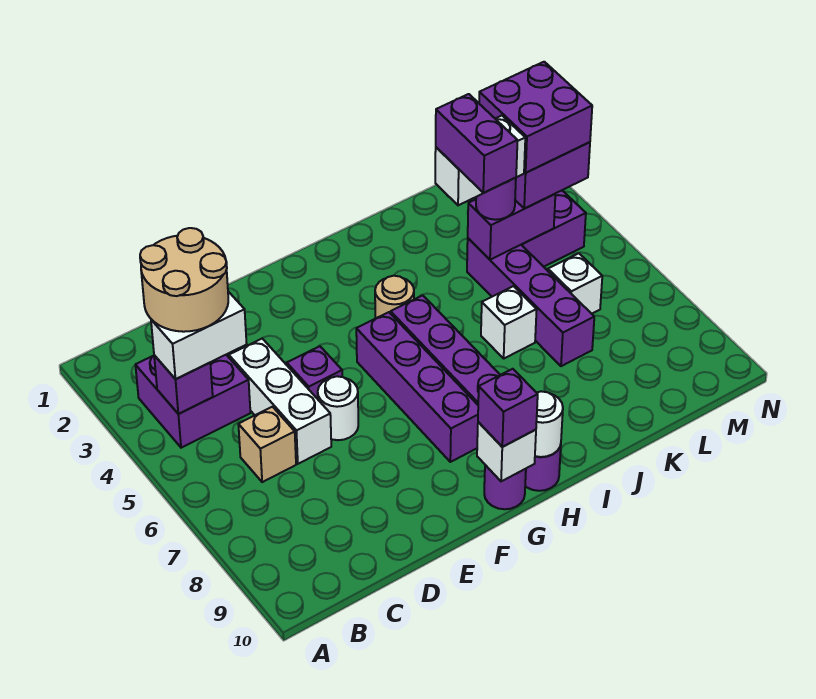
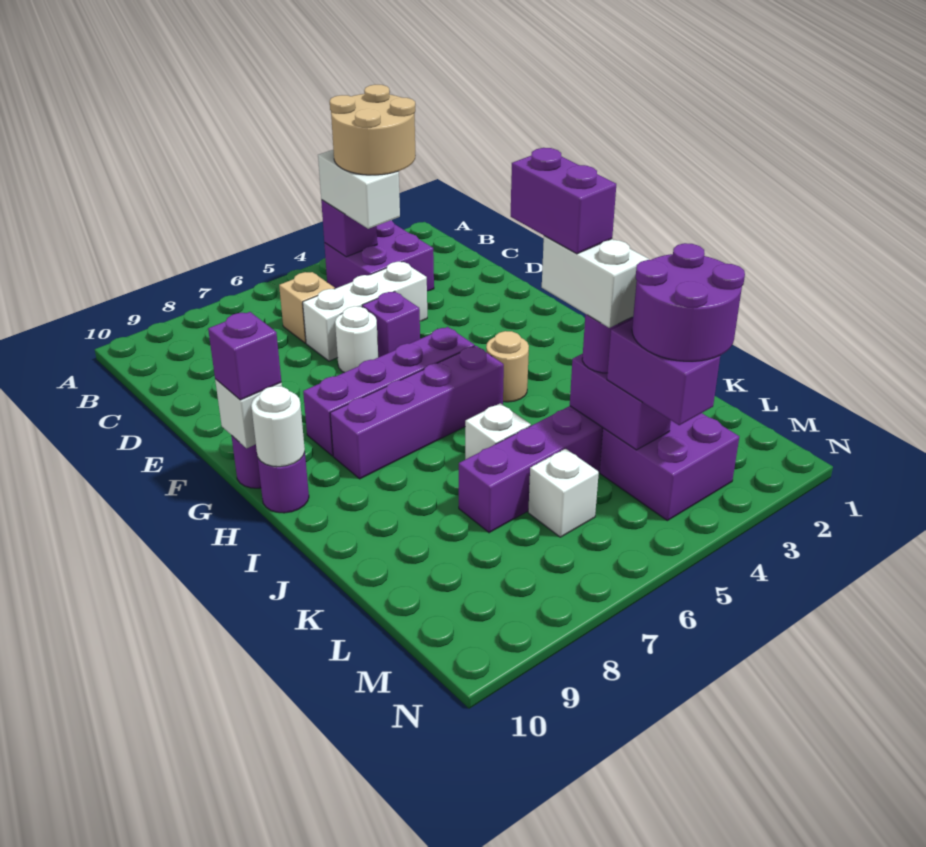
purple brick J4:J5 level 5 -> purple brick I4:J4 level 5
purple brick L3:M4 level 4 -> purple round brick L3:M4 level 4

